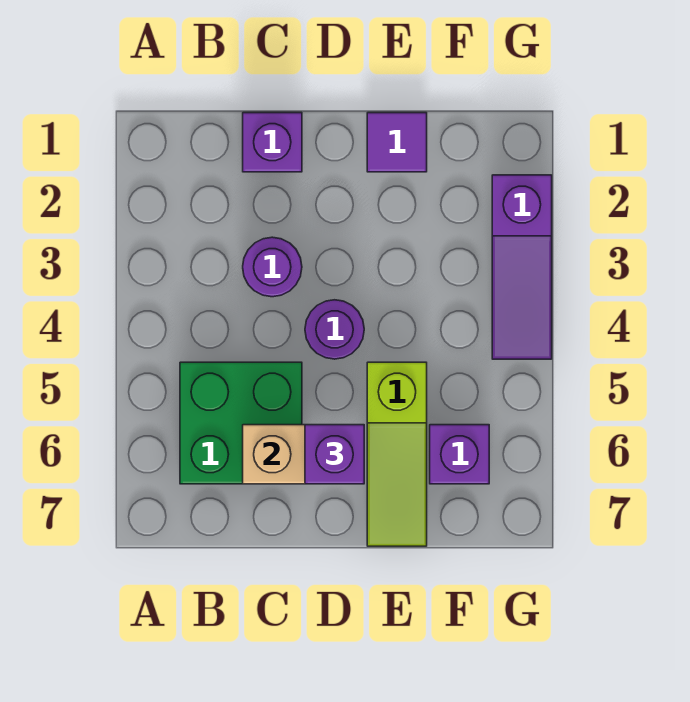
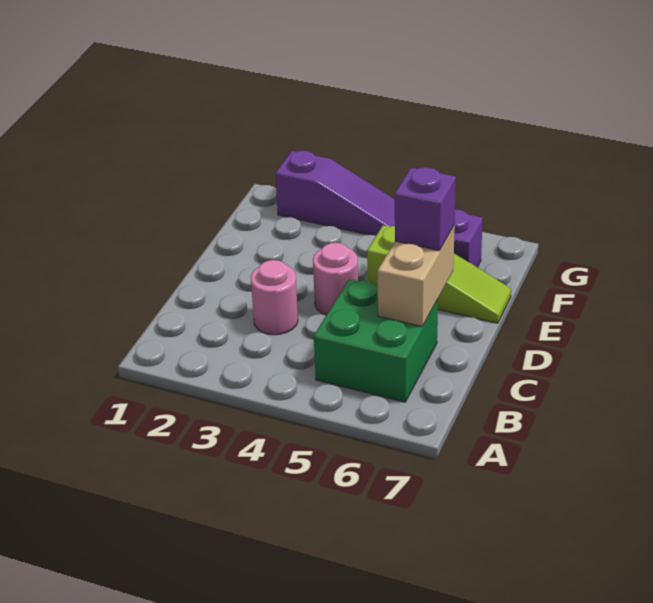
purple brick C1 level 1 -> none
purple round brick C3 level 1 -> pink round brick C3 level 1
purple round brick D4 level 1 -> pink round brick D4 level 1
purple tile E1 level 1 -> none

